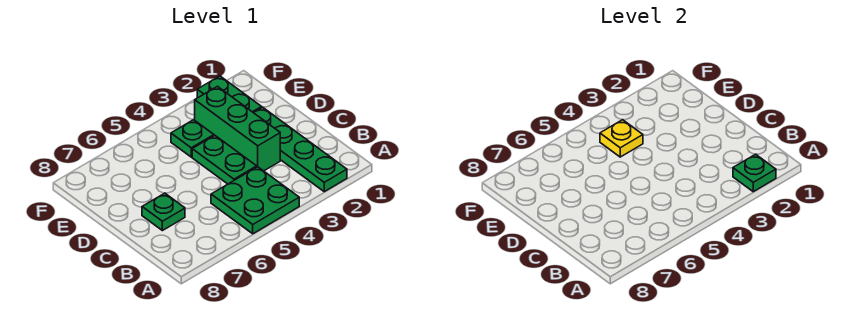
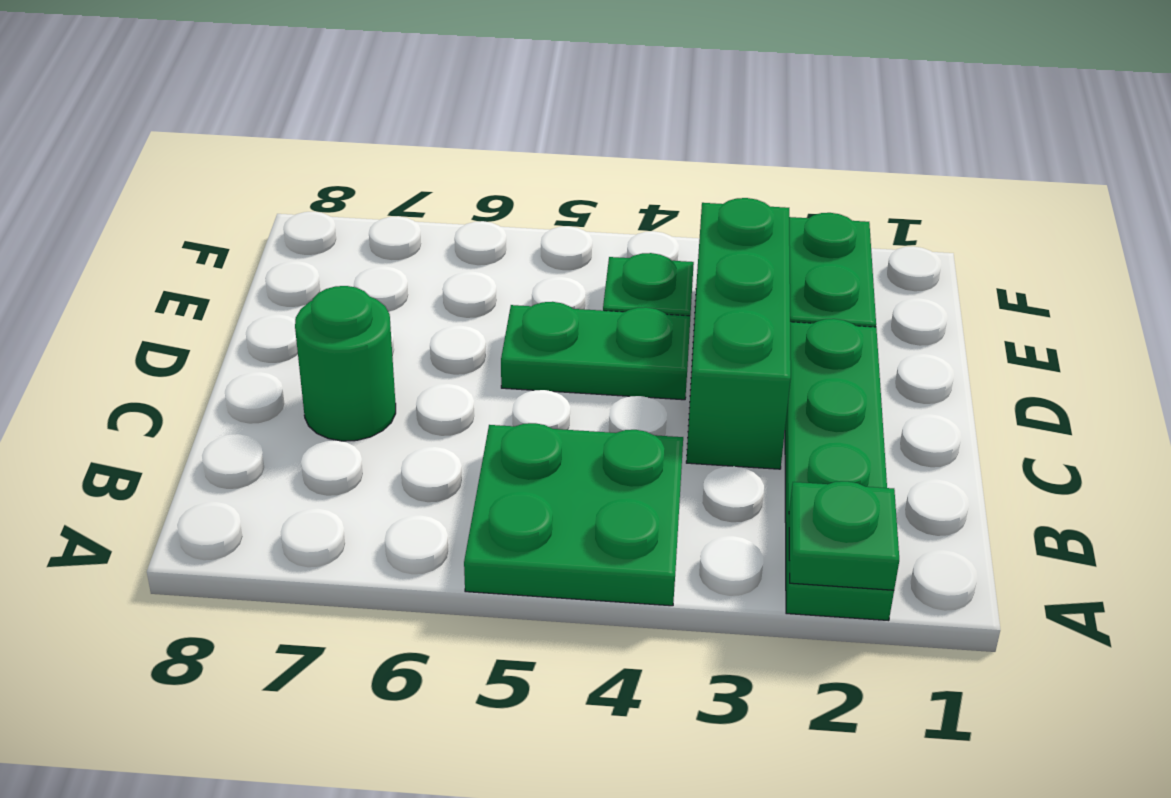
green plate C4:D4 level 1 -> green plate D4:D5 level 1
green plate C7 level 1 -> green round brick C7 level 1
yellow plate E4 level 2 -> none

